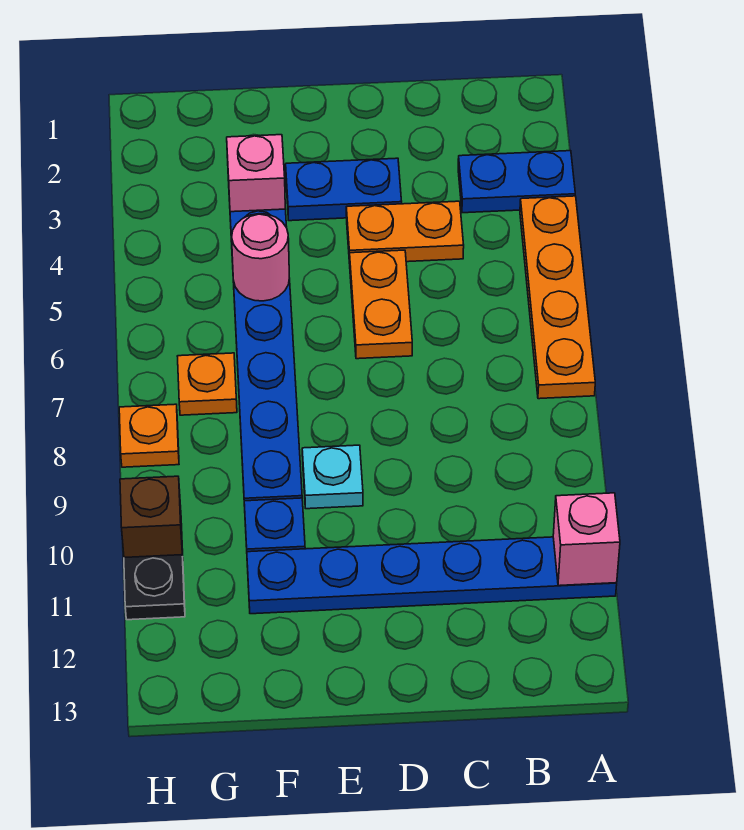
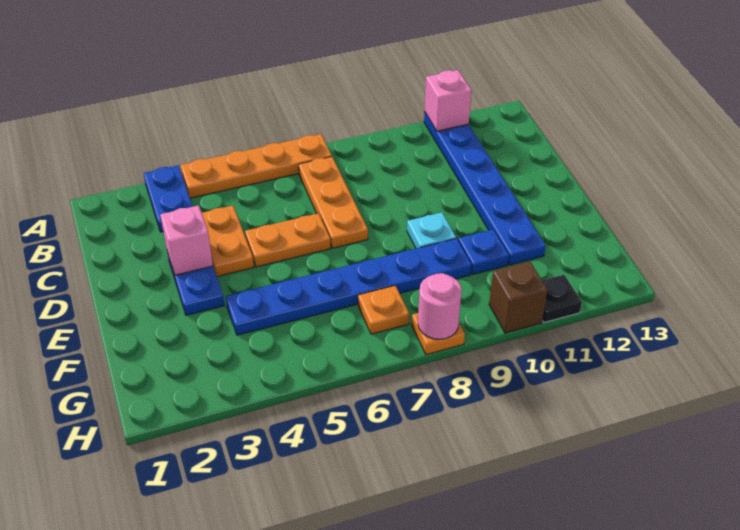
none -> orange plate B7:D7 level 1
pink brick F3 level 1 -> pink brick D3 level 2
pink round brick F5 level 2 -> pink round brick H8 level 2

